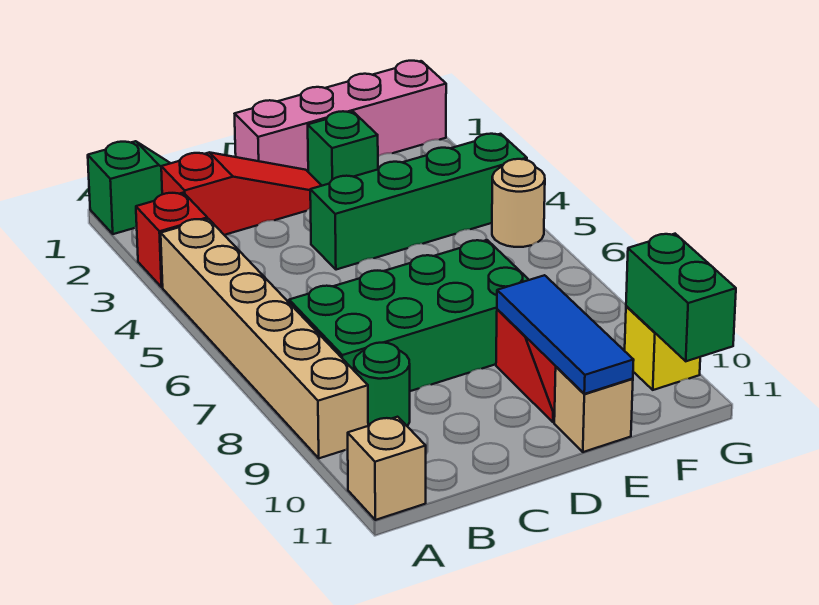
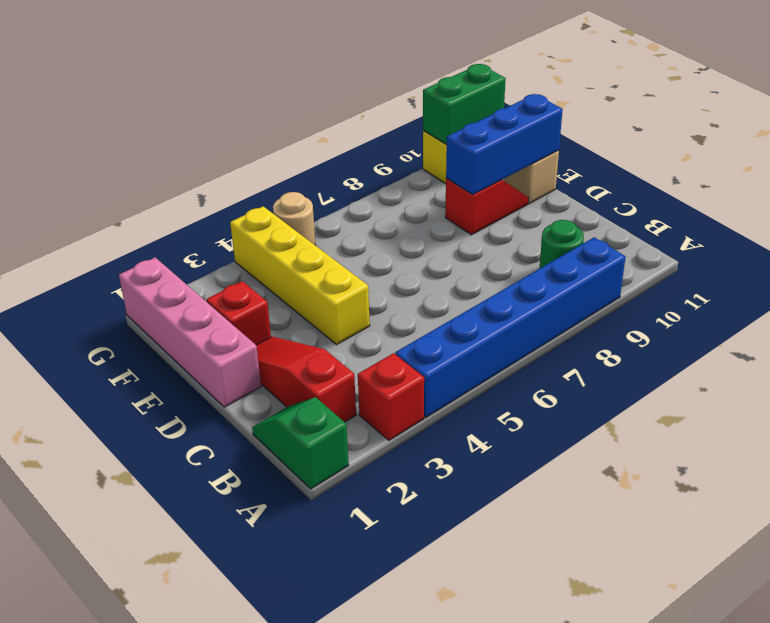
tan brick A4:A9 level 1 -> blue brick A4:A9 level 1
tan brick A11 level 1 -> none
green brick B7:E8 level 1 -> none
green brick D4:G4 level 1 -> yellow brick D4:G4 level 1
green brick E2 level 1 -> red brick E2 level 1
blue tile E9:E11 level 2 -> blue brick E9:E11 level 2

